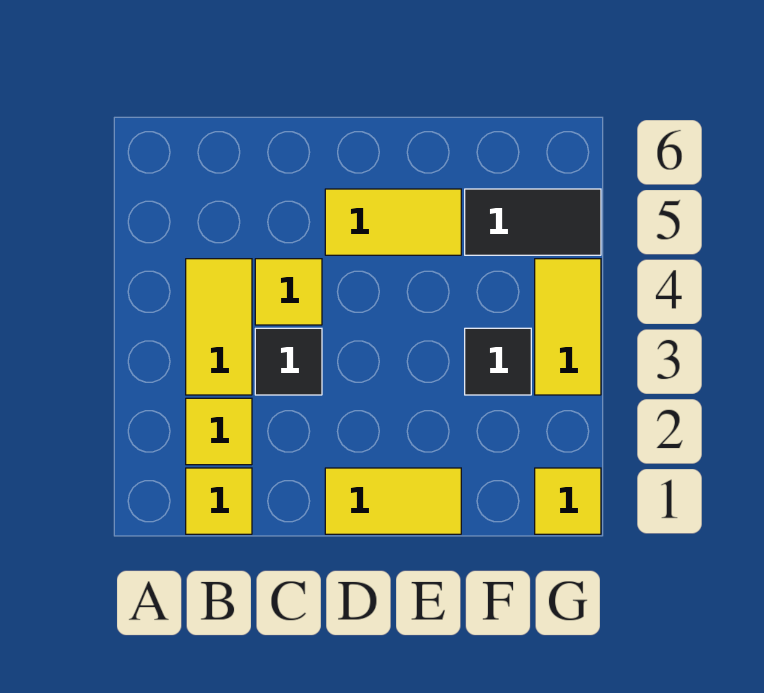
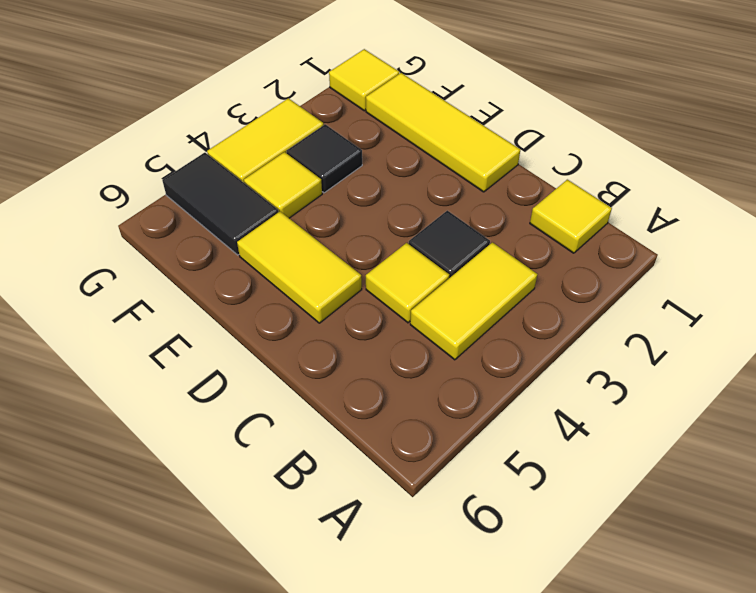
yellow tile B2 level 1 -> yellow tile F4 level 1
yellow tile D1:E1 level 1 -> yellow tile D1:F1 level 1

